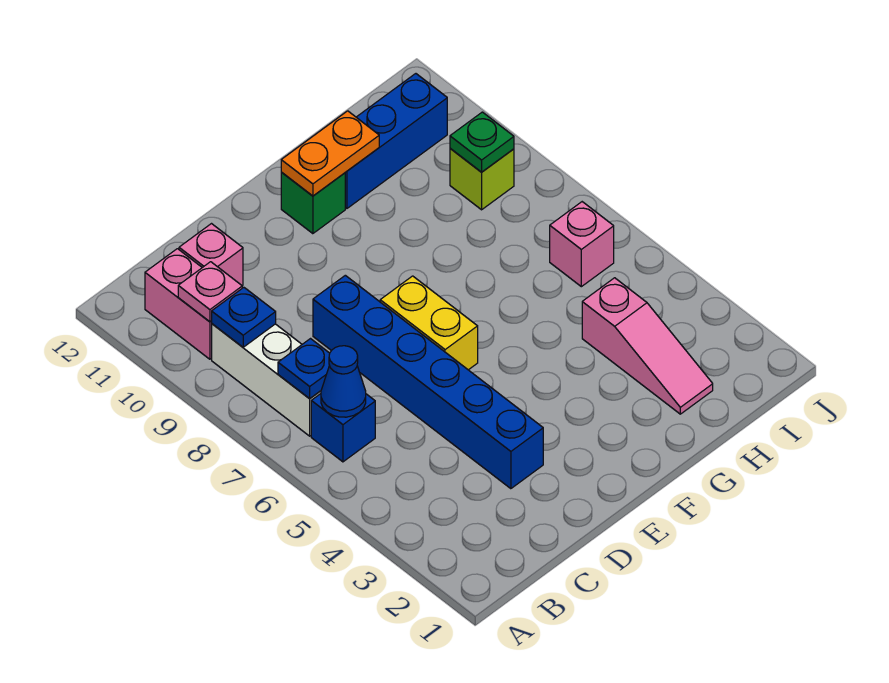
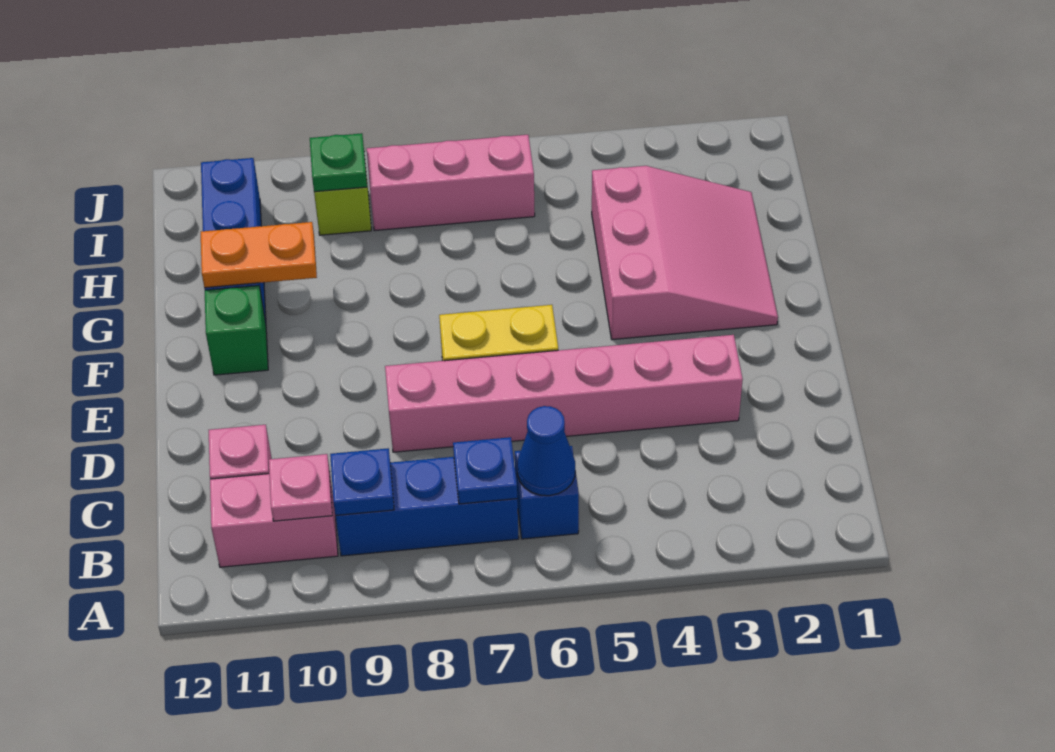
white brick B7:B9 level 1 -> blue brick B7:B9 level 1
blue brick D3:D8 level 1 -> pink brick D3:D8 level 1
orange plate F11:G11 level 2 -> orange plate G10:G11 level 2
pink slope H2:H4 level 1 top 4 -> pink slope F2:H4 level 1 top 4
pink brick I6 level 1 -> pink brick I6:I8 level 1

